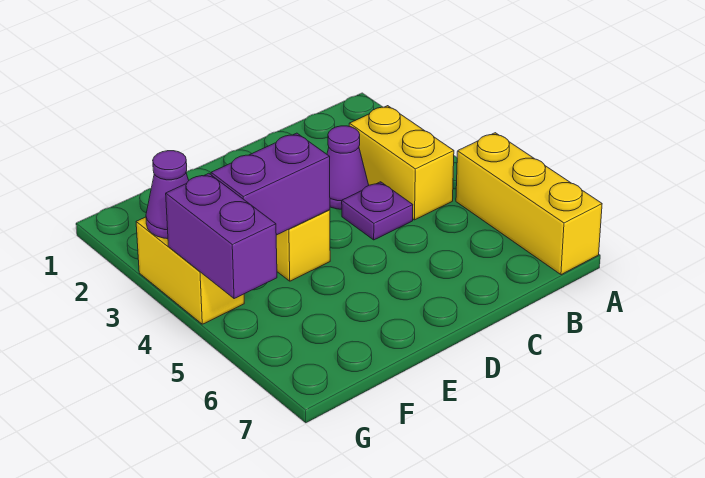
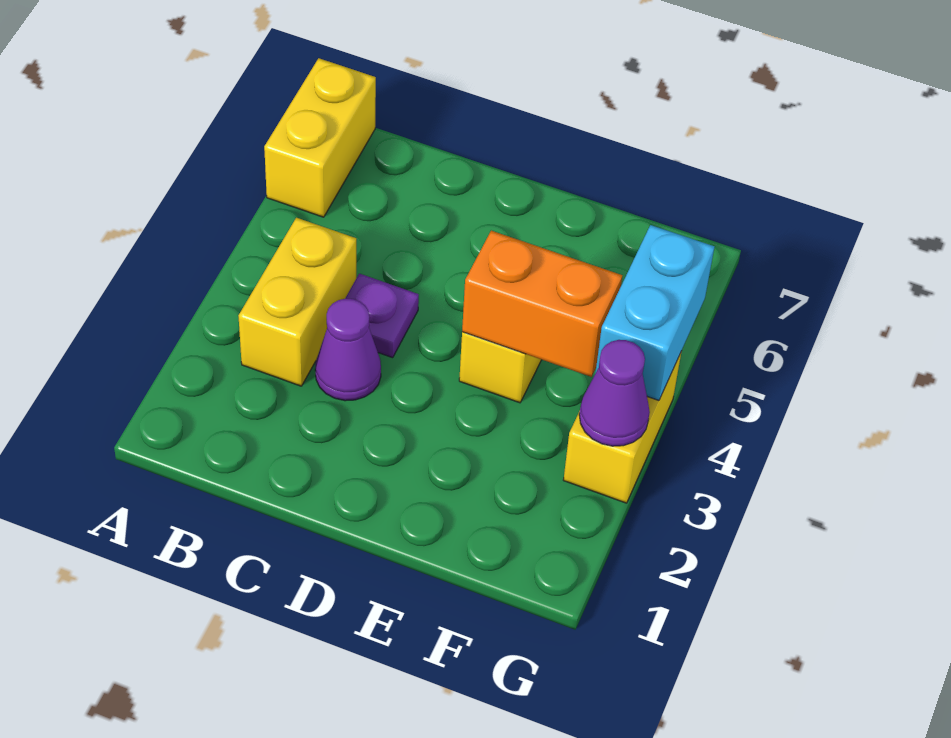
yellow brick A5:A7 level 1 -> yellow brick A6:A7 level 1
purple brick E4:F4 level 2 -> orange brick E4:F4 level 2
purple brick G4:G5 level 2 -> cyan brick G4:G5 level 2

